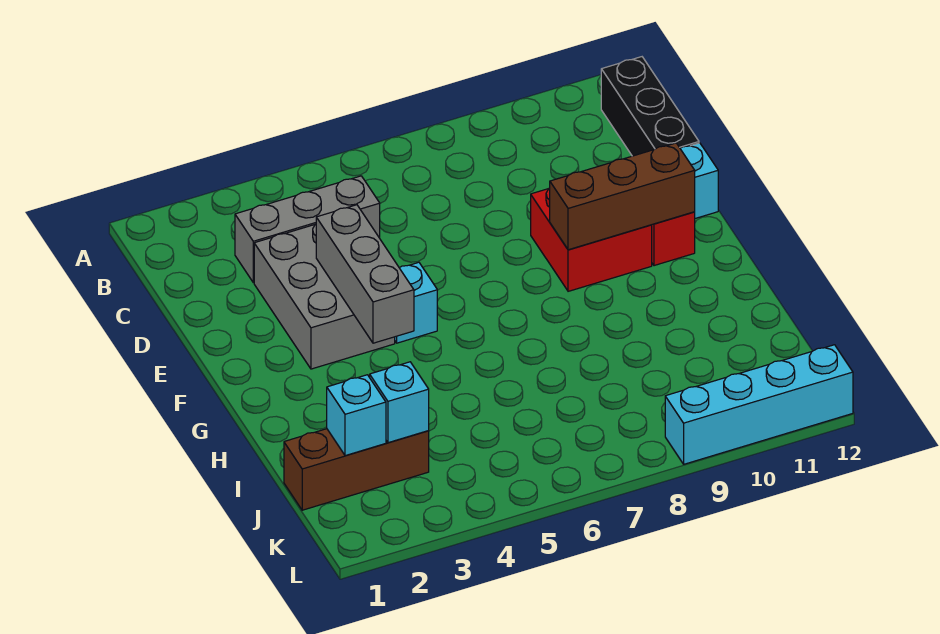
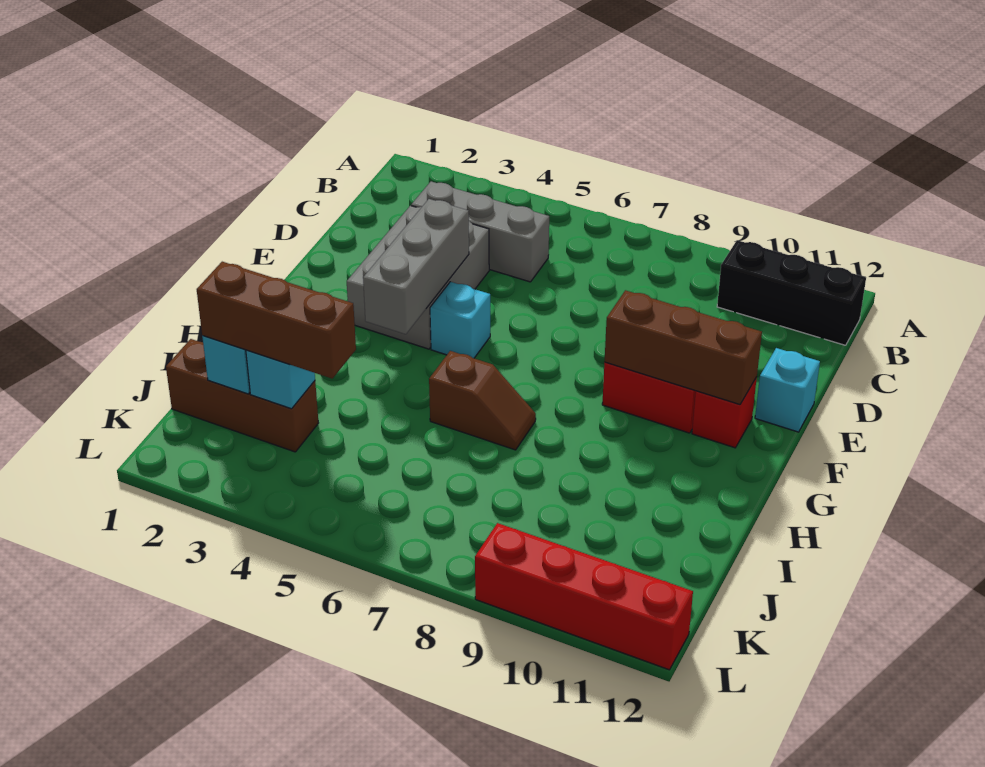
black brick B12:D12 level 1 -> black brick B10:B12 level 1
none -> brown slope H6:H7 level 1 top 6
none -> brown brick J2:J4 level 3
cyan brick L9:L12 level 1 -> red brick L9:L12 level 1

